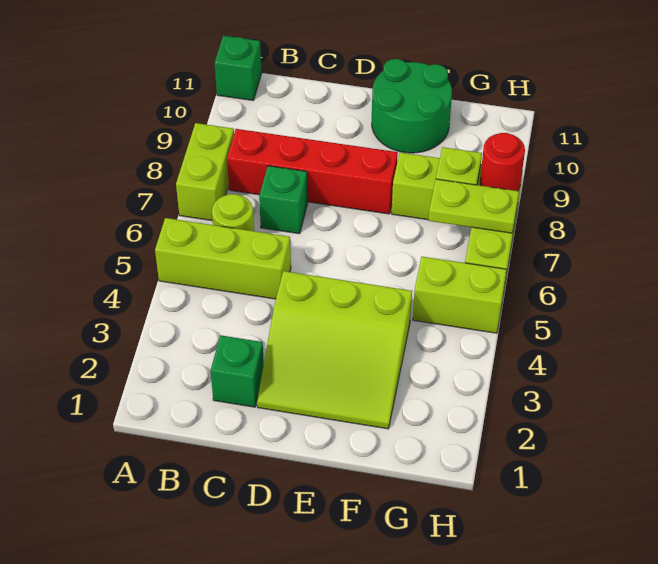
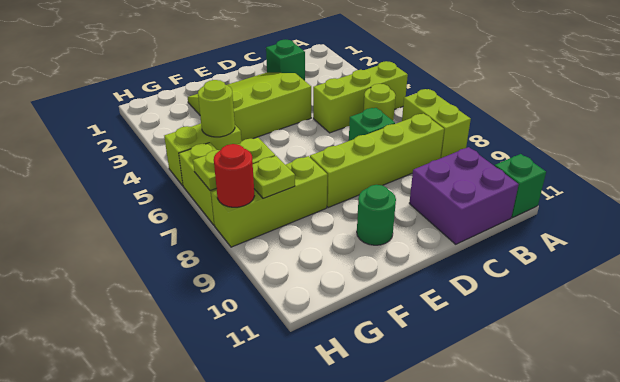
red brick B8:E8 level 1 -> lime brick B8:E8 level 1
none -> purple brick B10:C11 level 1
green round brick E10:F11 level 1 -> green round brick E10 level 1
none -> lime round brick G5 level 2

